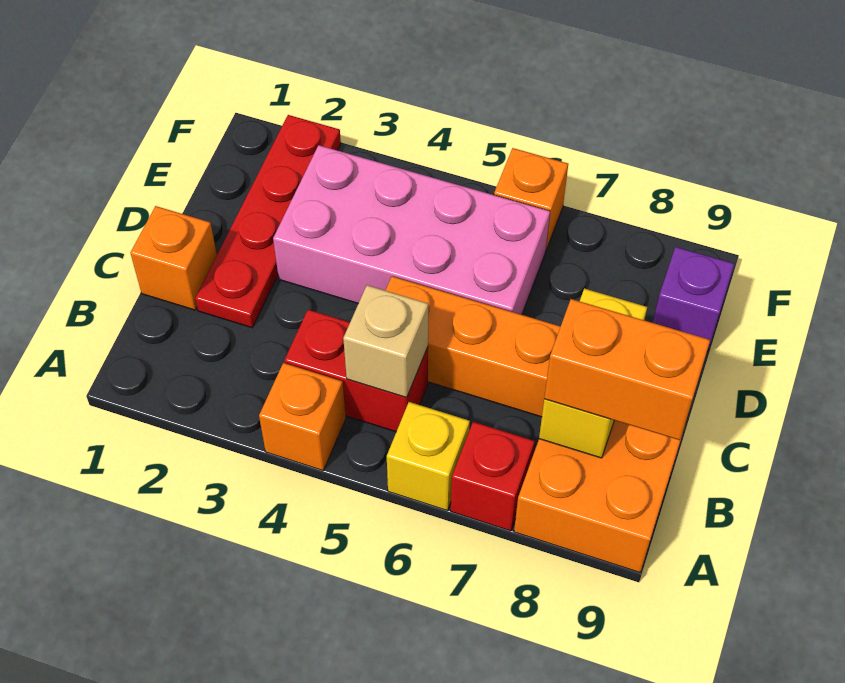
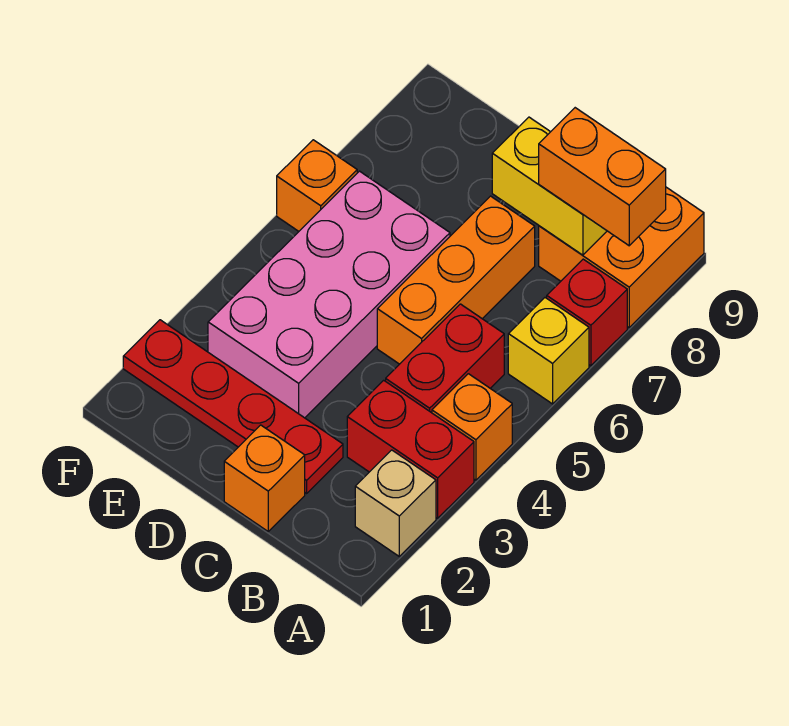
none -> red brick A3:B3 level 1
tan brick B5 level 2 -> tan brick A2 level 1
orange brick B8:B9 level 3 -> orange brick A8:B8 level 3
purple brick E9 level 1 -> none

